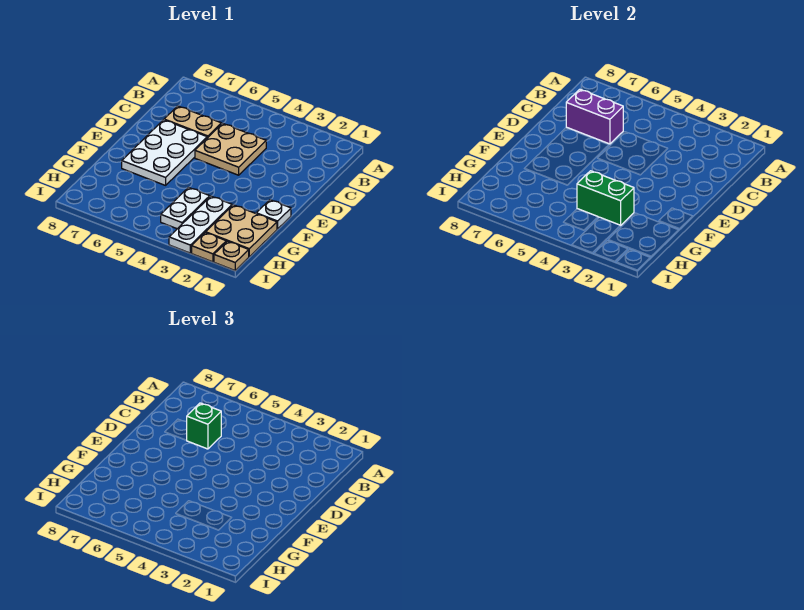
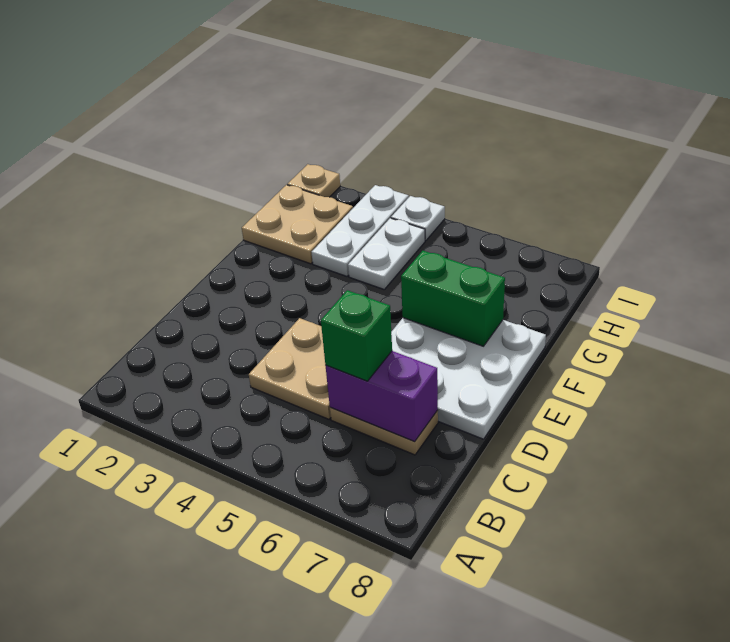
white plate D6:F7 level 1 -> white plate D6:F8 level 1
white plate F1 level 1 -> white plate I4 level 1
green brick G3:G4 level 2 -> green brick F6:F7 level 2
tan plate I2 level 1 -> none

